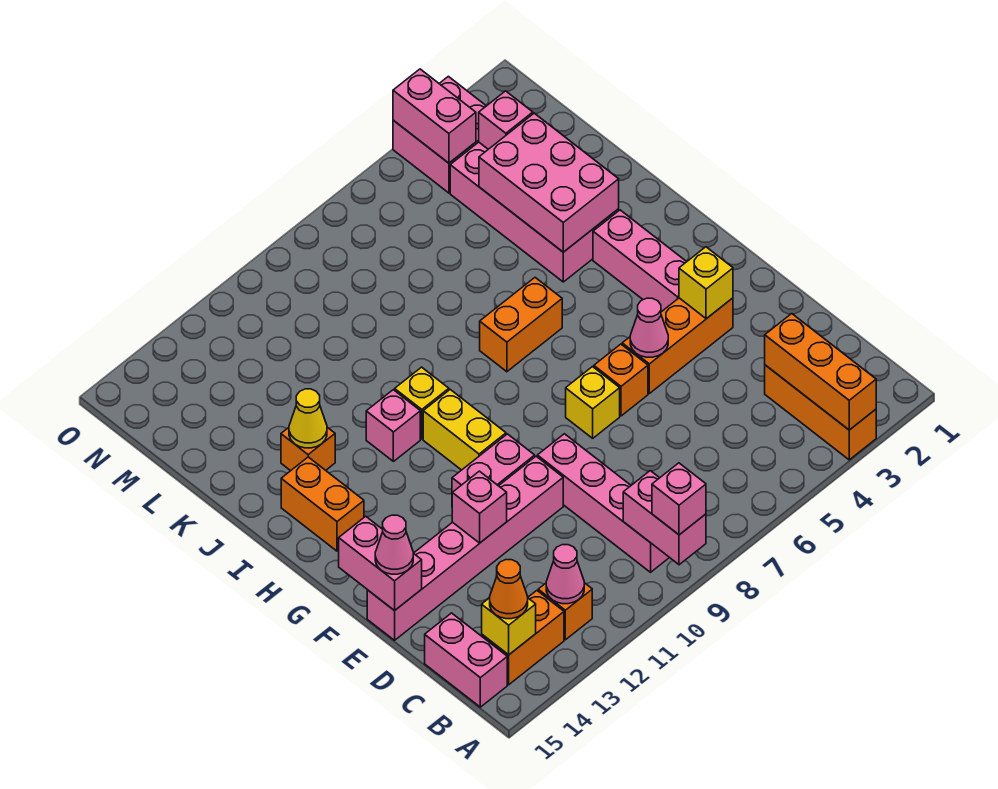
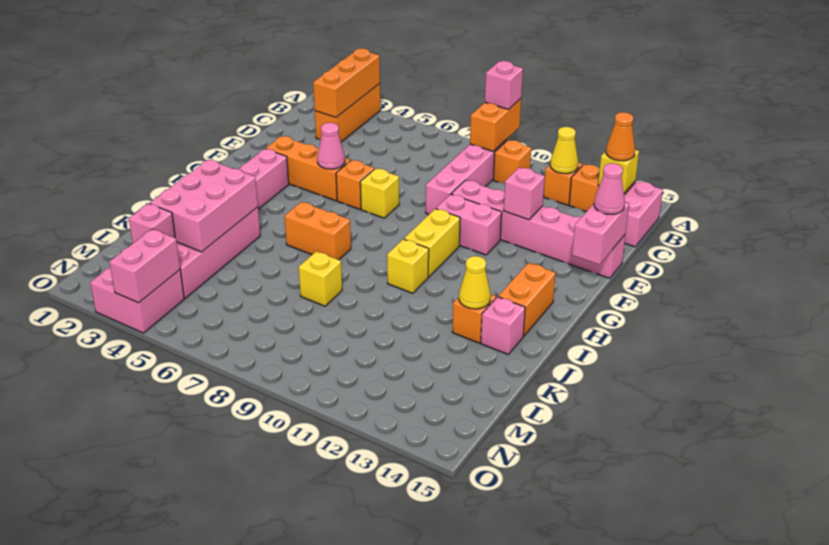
pink brick A9:B9 level 2 -> orange brick A9:B9 level 2
none -> orange brick B10 level 1
pink cone B12 level 2 -> yellow cone B12 level 2
yellow brick F3 level 2 -> yellow brick K8 level 1
pink brick I11 level 1 -> pink brick J14 level 1

